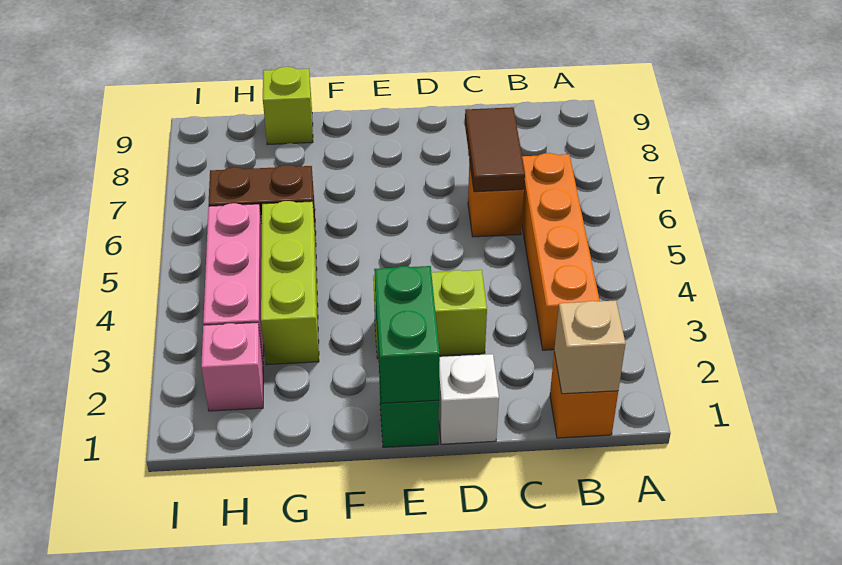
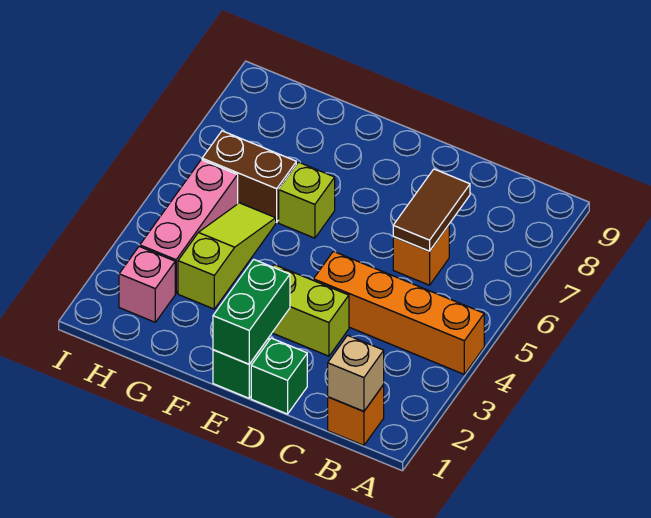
orange brick B3:B6 level 1 -> orange brick A4:D4 level 1
white brick D1 level 1 -> green brick D1 level 1
lime brick G3:G5 level 1 -> lime slope G3:G5 level 1 top 3
lime brick G9 level 1 -> lime brick F6 level 1

